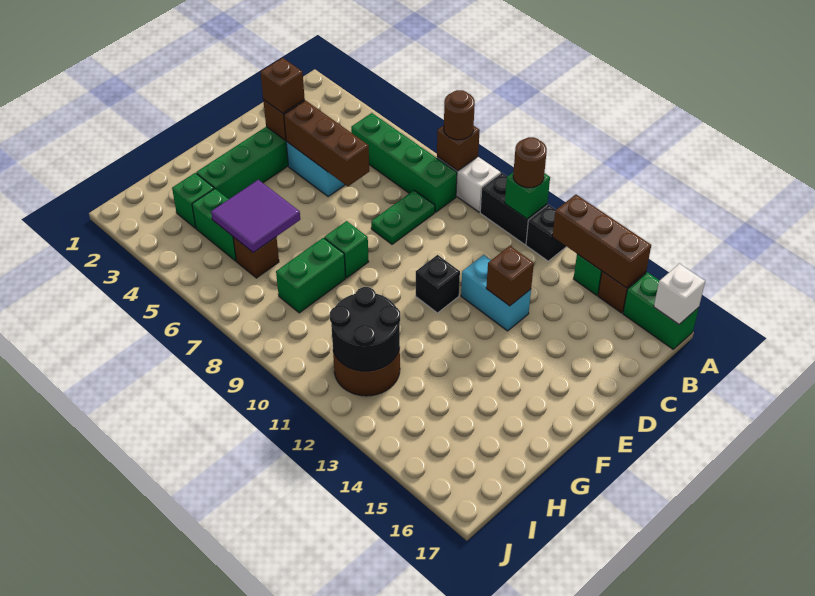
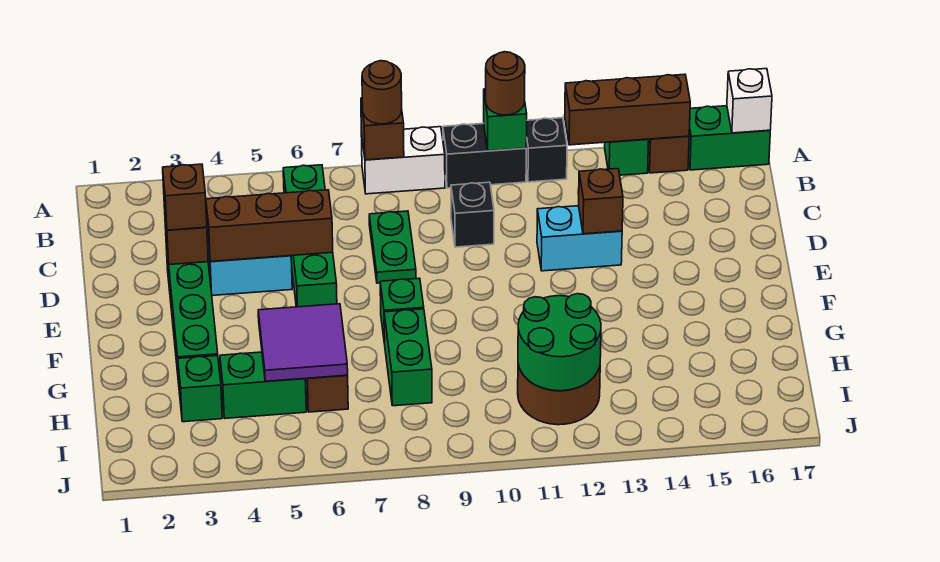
green brick B5:B8 level 1 -> green brick B6:E6 level 1
black brick E11 level 1 -> black brick C10 level 1
black round brick H11:I12 level 2 -> green round brick H11:I12 level 2

